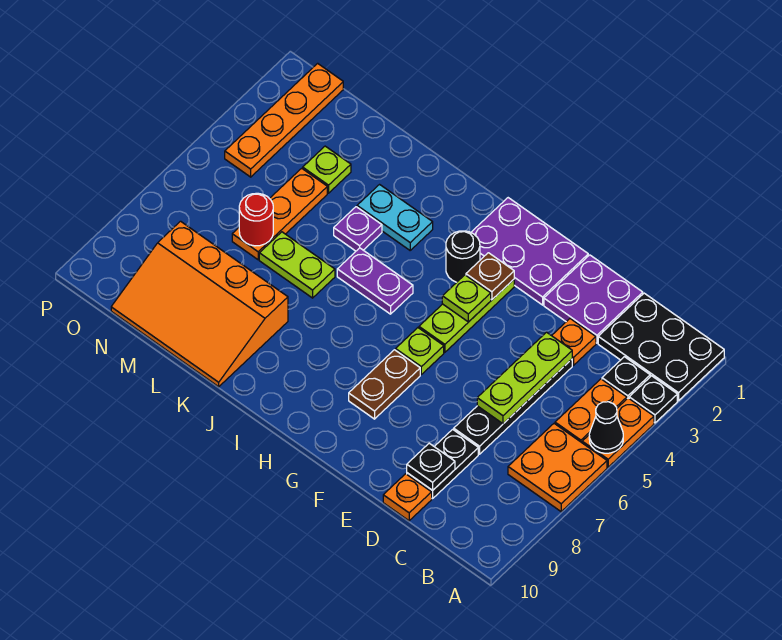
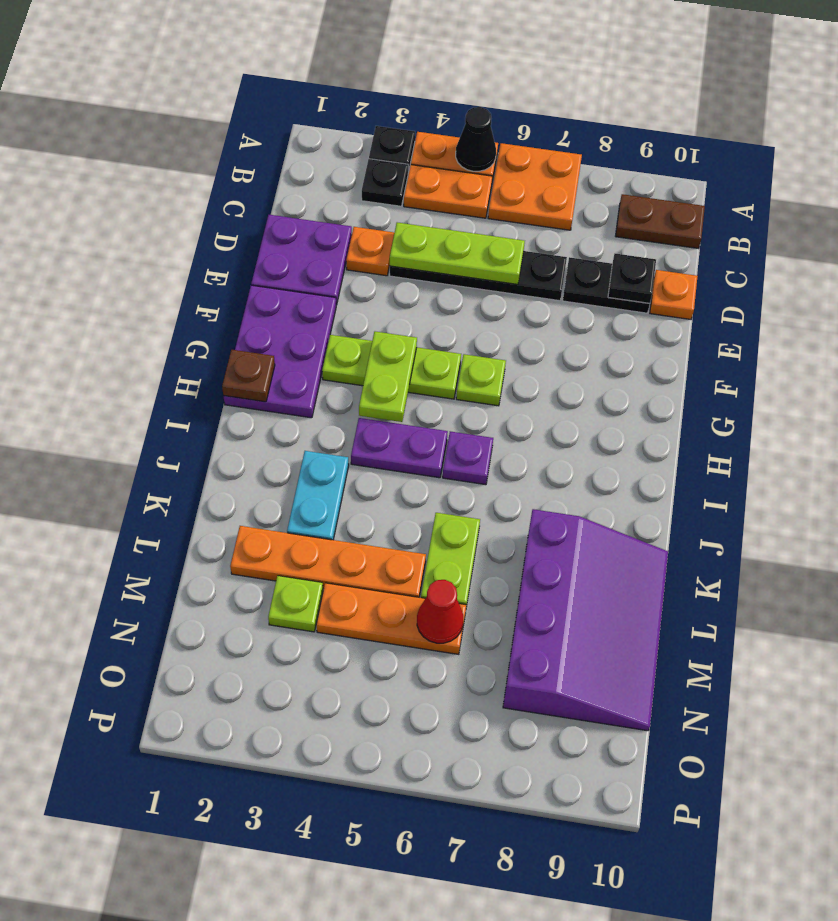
black plate A1:C2 level 1 -> none
brown plate G3 level 2 -> brown plate H1 level 2
lime plate G4 level 2 -> lime plate G4:H4 level 2
brown plate G7:G8 level 1 -> brown plate B9:B10 level 1
black round brick H3 level 1 -> none
purple plate I5:J5 level 1 -> purple plate I4:I5 level 1
purple plate K4 level 1 -> purple plate I6 level 1
orange slope K8:N10 level 1 top 8 -> purple slope K8:N10 level 1 top 8
red round brick M6 level 2 -> red cone M6 level 2
orange plate O1:O4 level 1 -> orange plate L2:L5 level 1

